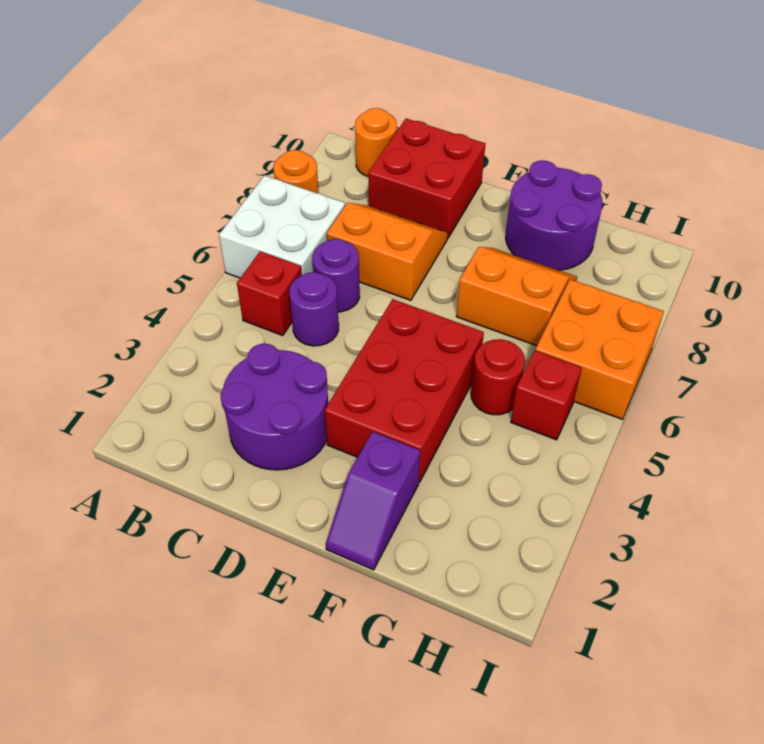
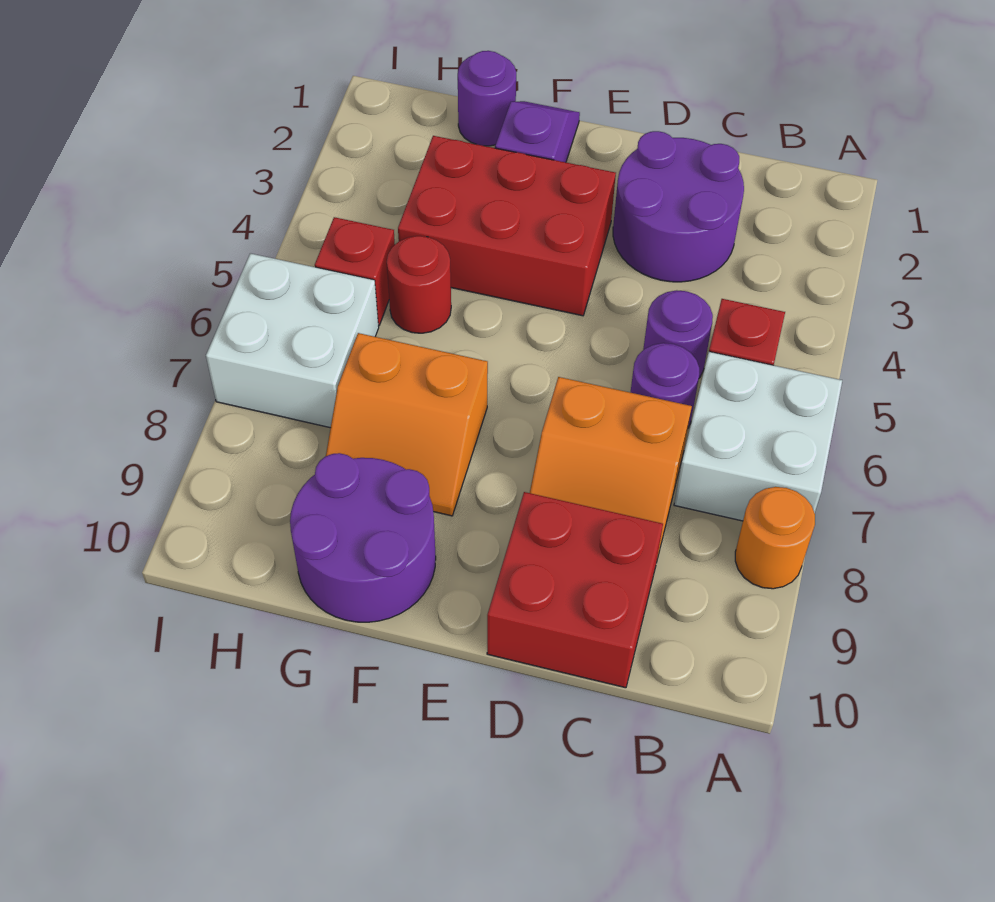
orange round brick B10 level 1 -> none
red brick E3:F5 level 1 -> red brick E3:G4 level 1
none -> purple round brick G1 level 1
orange brick H6:I7 level 1 -> white brick H6:I7 level 1

